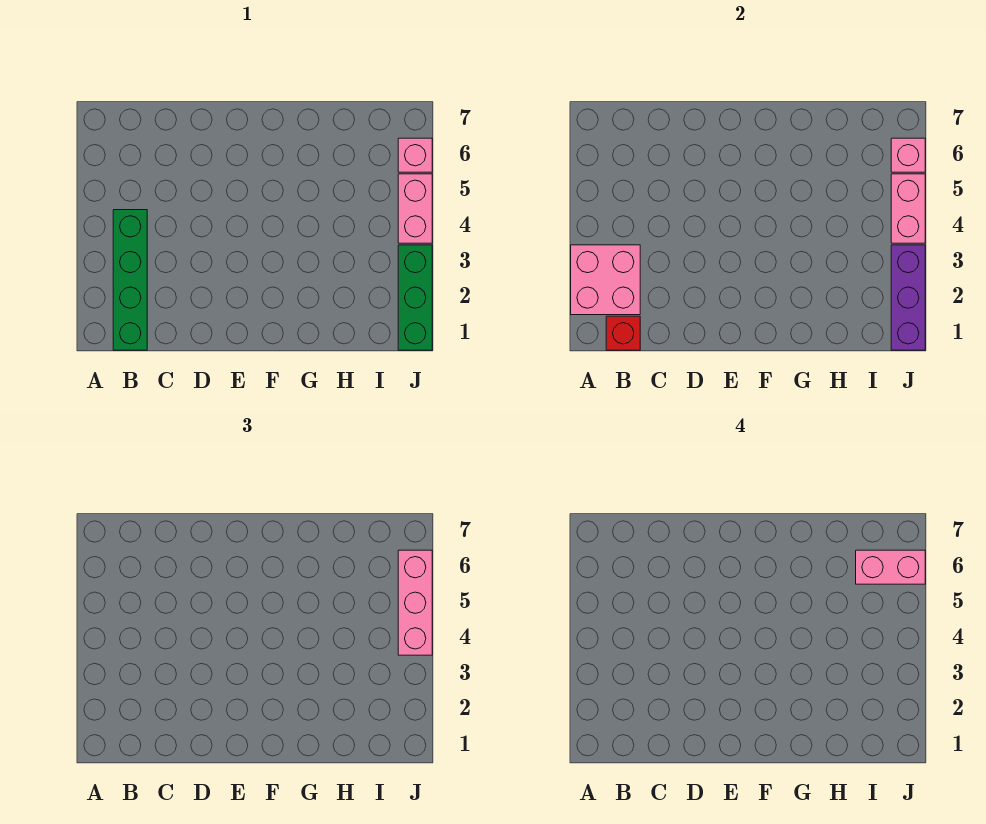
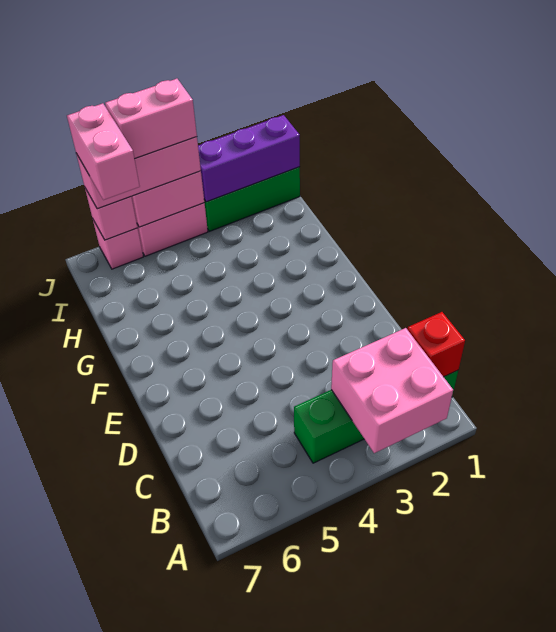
none -> pink brick J4:J5 level 4

